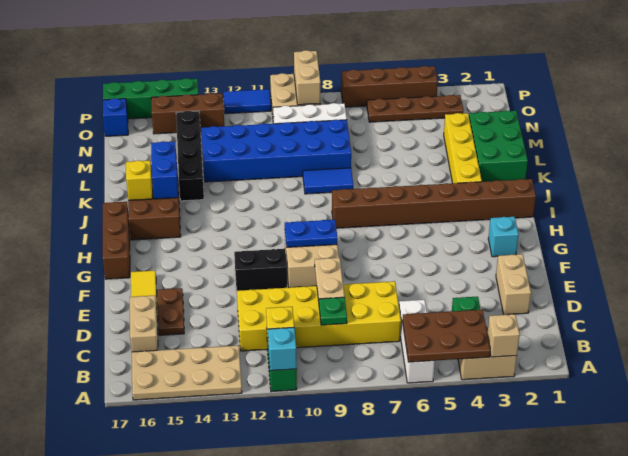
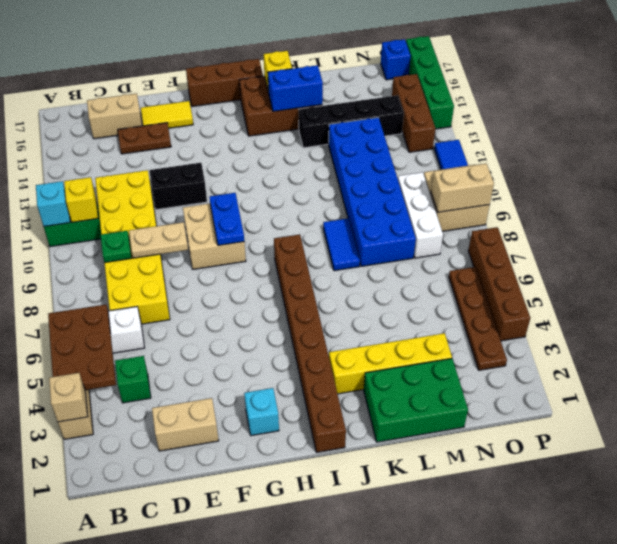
tan plate A13:B16 level 1 -> none
black brick F11:F12 level 1 -> black brick E12:F12 level 1

